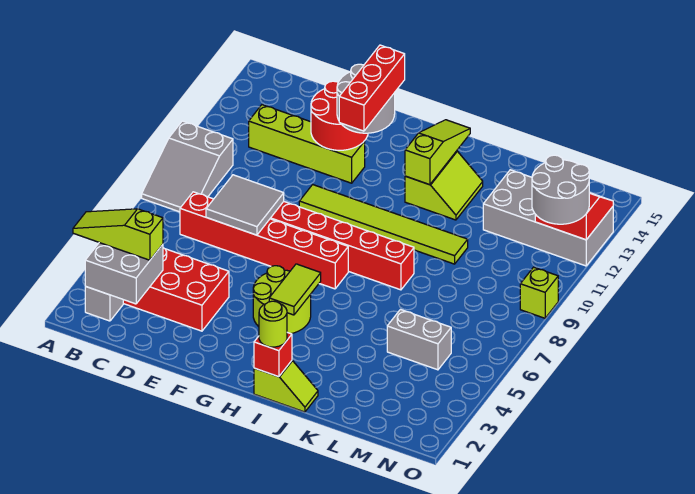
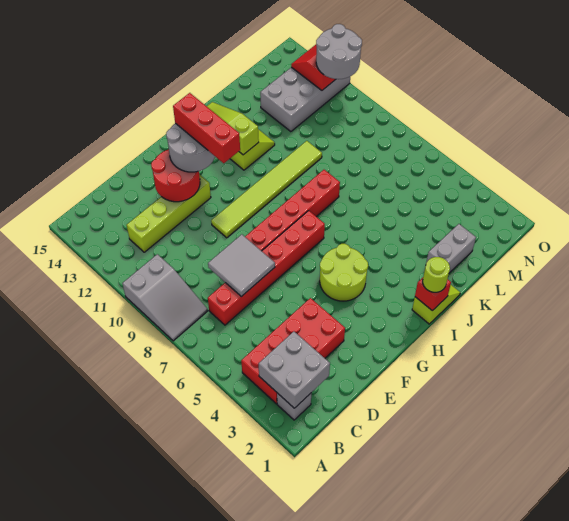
lime slope A3:C3 level 3 top C -> none
lime tile H4:H5 level 2 -> none
grey brick L5:M5 level 1 -> grey brick K2:L2 level 1
lime brick O9 level 1 -> none

